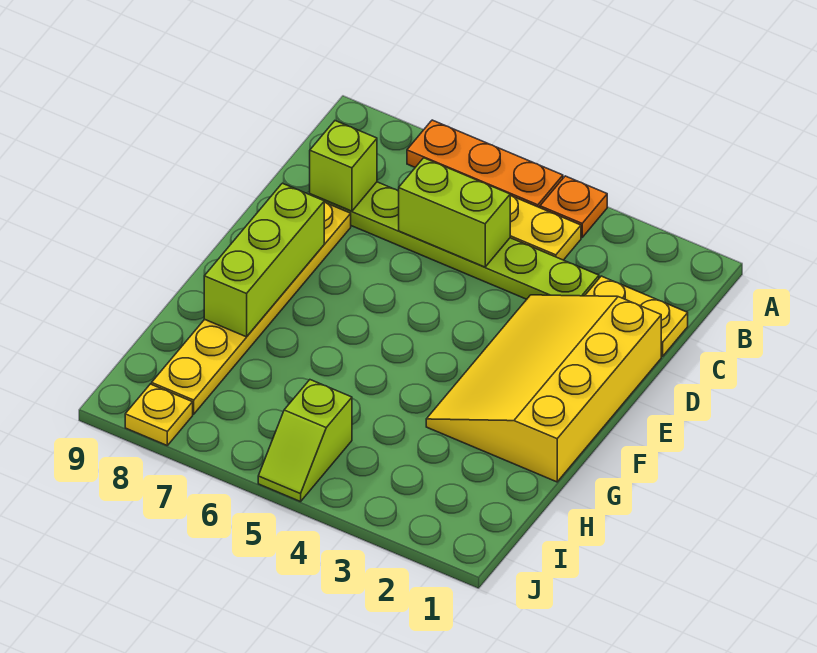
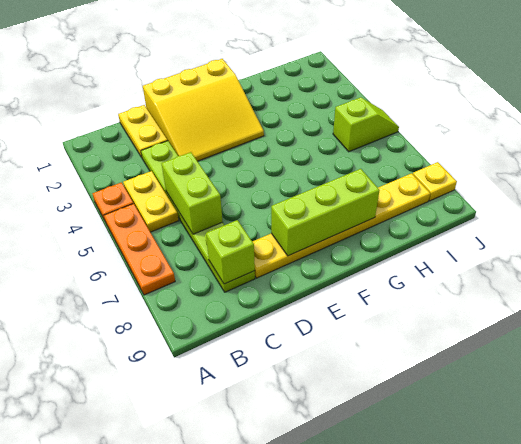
yellow slope D1:G3 level 1 top 1 -> yellow slope D1:F3 level 1 top 1

